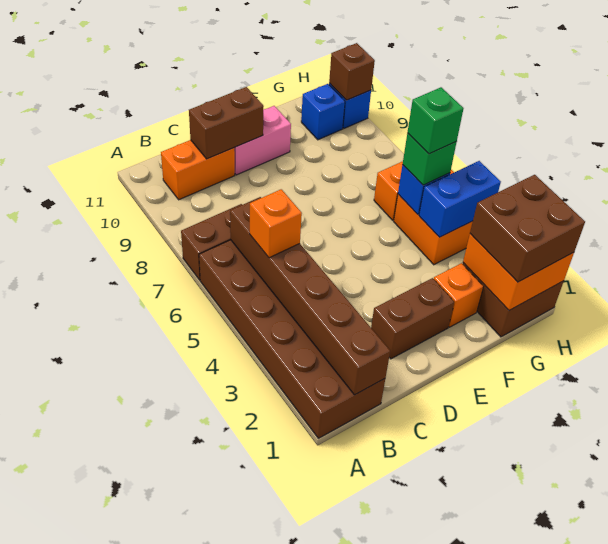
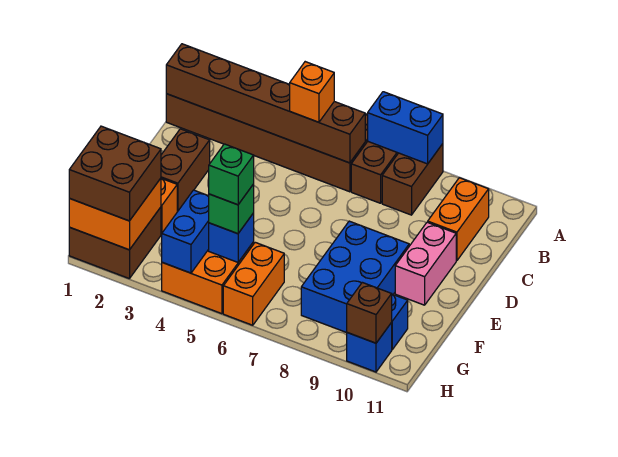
none -> blue brick A7:A8 level 2
brown brick C10:D10 level 2 -> brown brick A8:B8 level 1
none -> blue brick E8:G9 level 1

